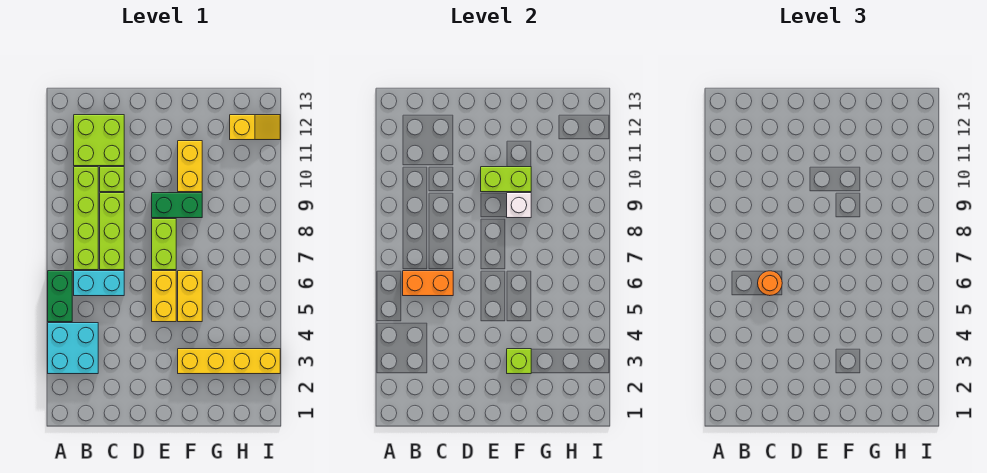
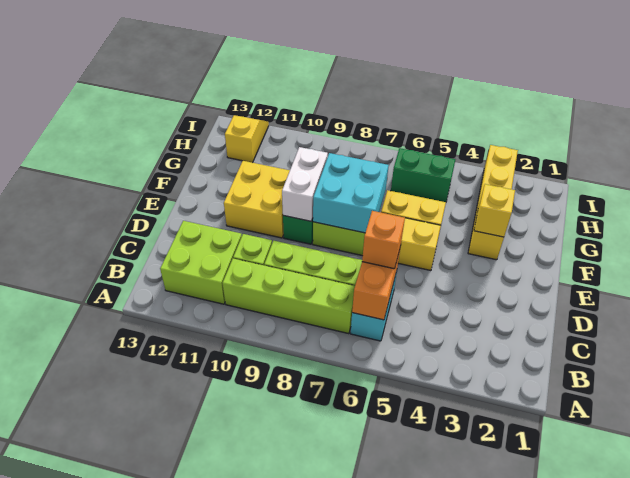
cyan brick A3:B4 level 1 -> cyan brick E7:F8 level 2
green brick A5:A6 level 1 -> green brick H5:H6 level 1
orange round brick C6 level 3 -> orange brick C6 level 3
lime brick E10:F10 level 2 -> none
lime brick F3 level 2 -> yellow brick F3 level 2
white brick F9 level 2 -> white brick E9:F9 level 2
yellow brick F10:F11 level 1 -> yellow brick E10:F11 level 1

